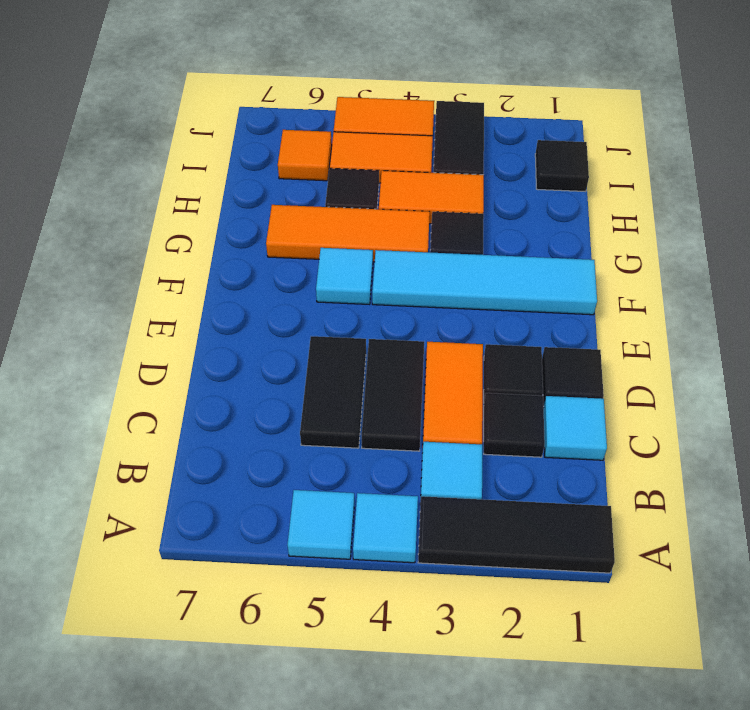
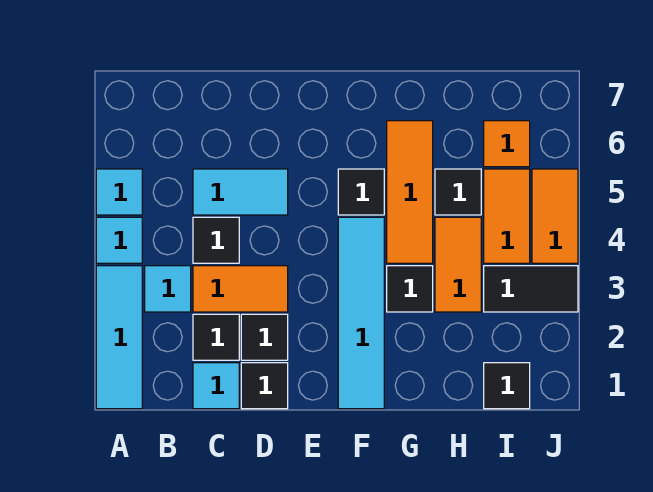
black tile A1:A3 level 1 -> cyan tile A1:A3 level 1
black tile C4:D4 level 1 -> black tile C4 level 1
black tile C5:D5 level 1 -> cyan tile C5:D5 level 1
cyan tile F5 level 1 -> black tile F5 level 1

